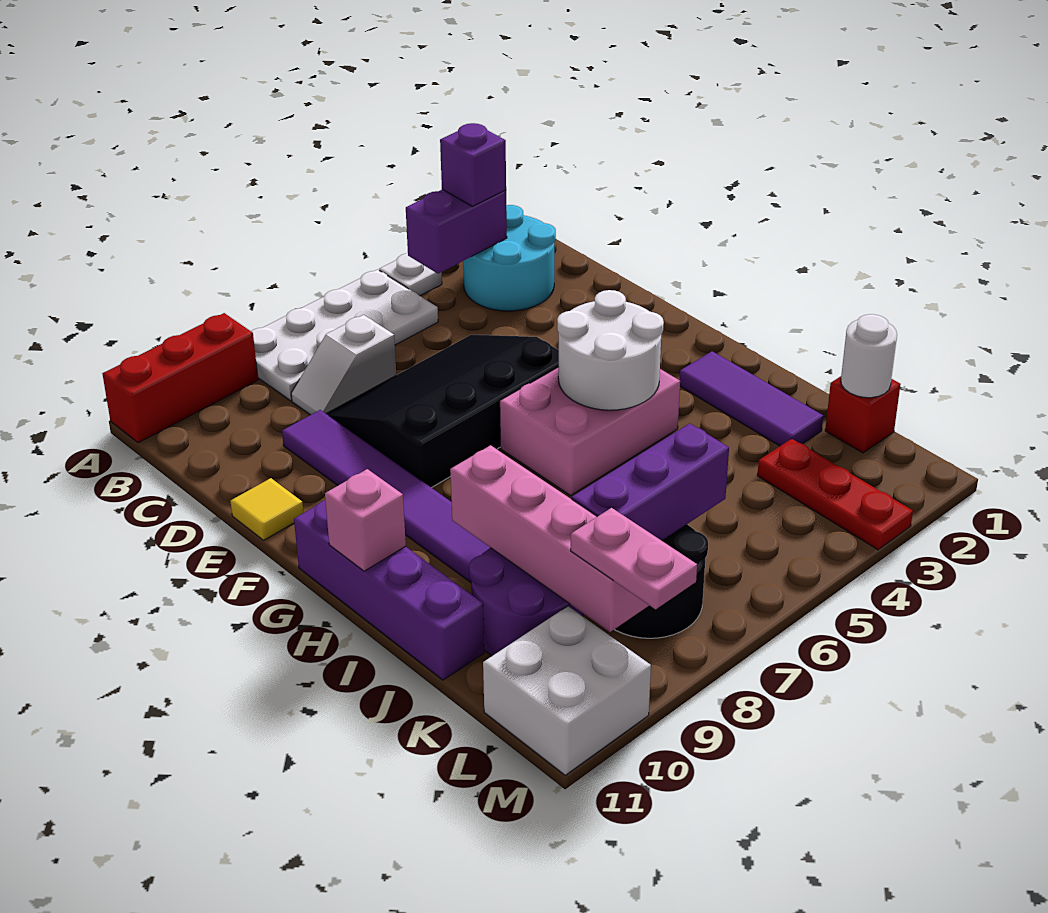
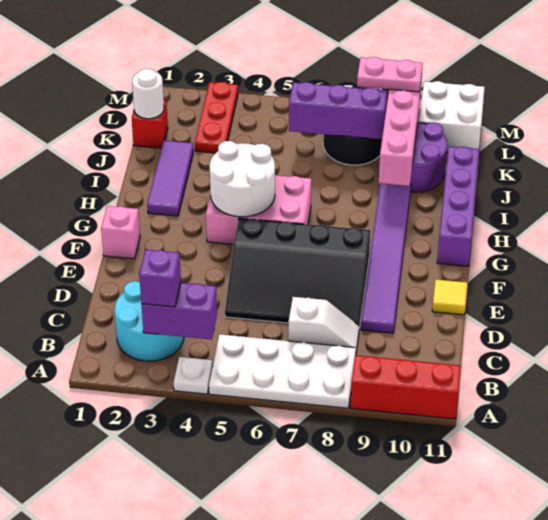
pink brick H11 level 2 -> pink brick F1 level 1
pink plate L9:M9 level 3 -> pink plate L8:L9 level 3

